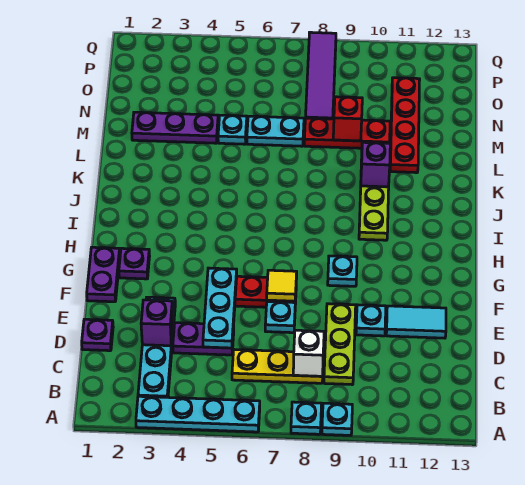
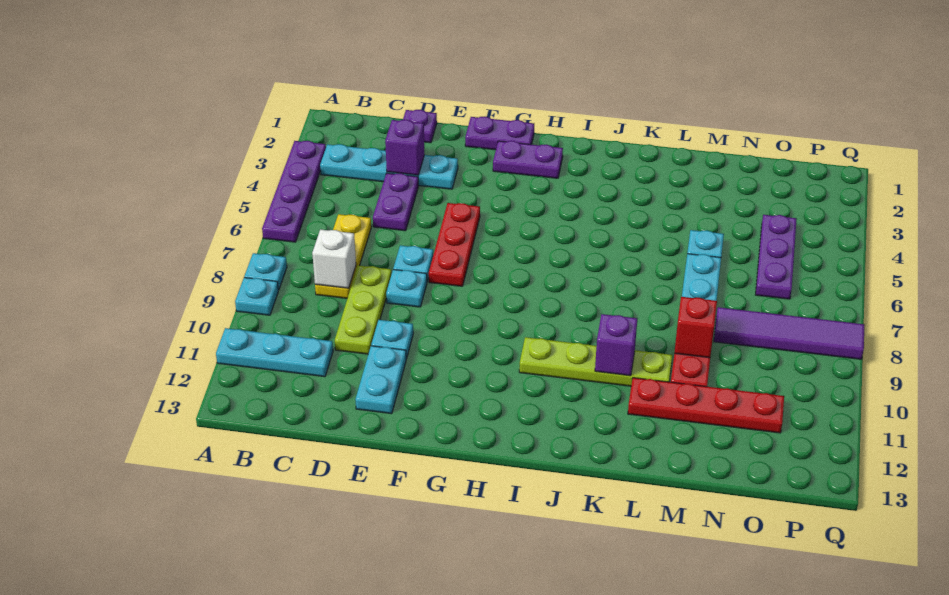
cyan plate A3:A6 level 1 -> purple plate A3:A6 level 1
lime plate C9:E9 level 1 -> lime plate D8:D10 level 1
cyan plate D5:F5 level 2 -> cyan plate A11:C11 level 1
cyan tile E11:E12 level 1 -> cyan plate E11:E12 level 1
yellow tile F7 level 2 -> none
purple plate G2 level 1 -> purple plate G2:H2 level 1
cyan plate G9 level 1 -> cyan plate E8 level 1
purple plate M2:M4 level 1 -> purple plate O4:O6 level 1

